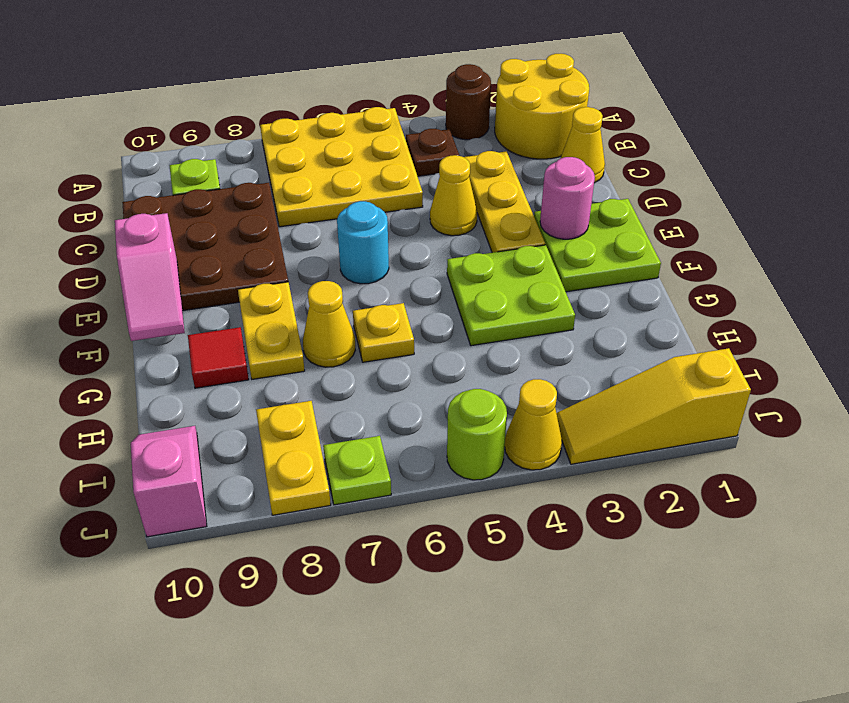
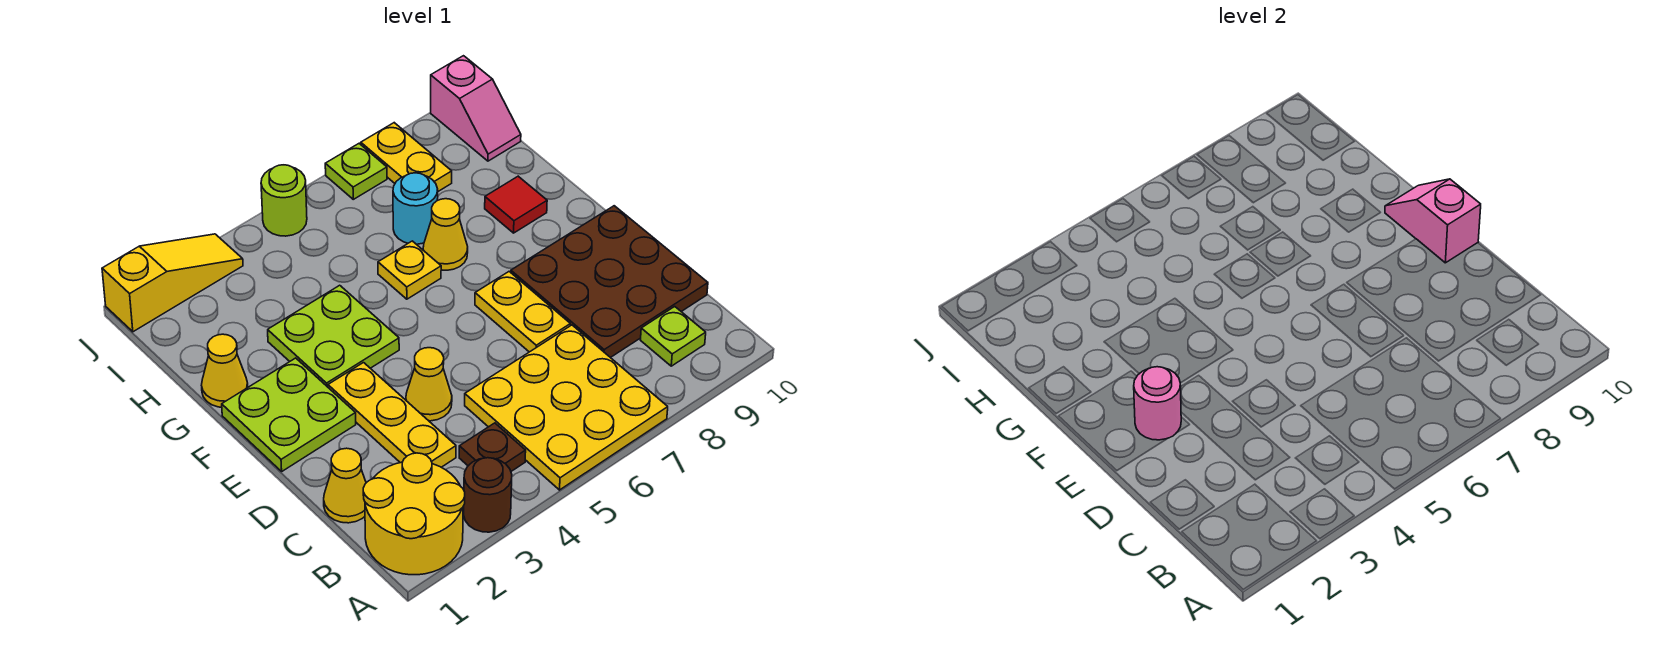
cyan round brick E6 level 1 -> cyan round brick H7 level 1
yellow plate F8:G8 level 1 -> yellow plate D7:E7 level 1
yellow cone J4 level 1 -> yellow cone G1 level 1

